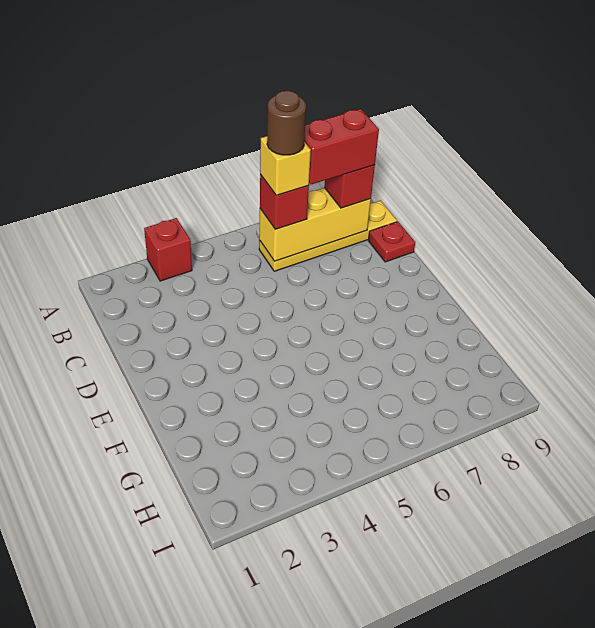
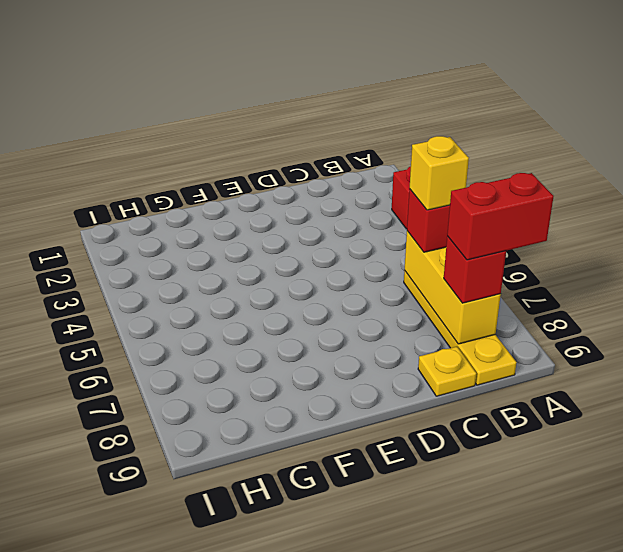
brown round brick B6 level 5 -> none
red brick B7:B8 level 4 -> red brick A8:B8 level 4
red plate C9 level 1 -> yellow plate C9 level 1

